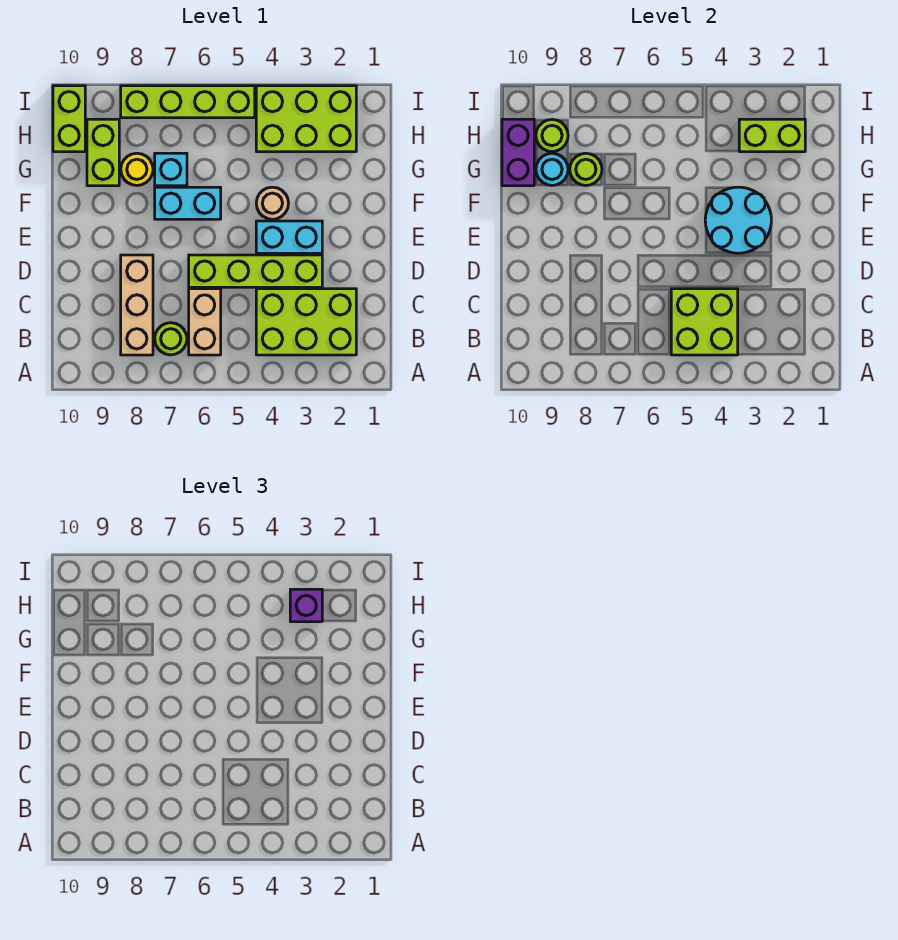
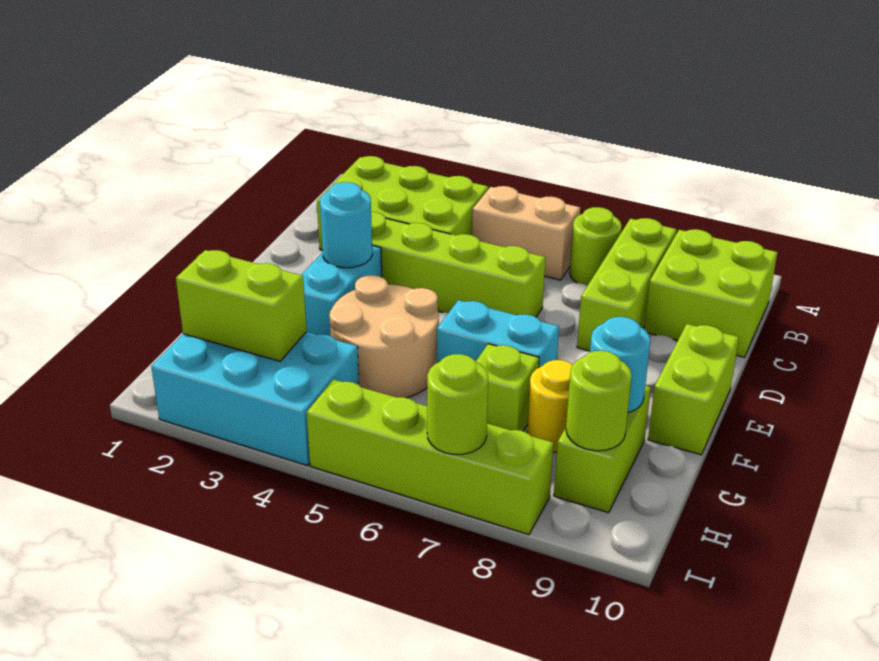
lime brick B4:C5 level 2 -> lime brick B9:C10 level 1
tan brick B6:C6 level 1 -> tan brick B5:B6 level 1
tan brick B8:D8 level 1 -> lime brick B8:D8 level 1
cyan brick E3:E4 level 1 -> cyan brick E3:F3 level 1
cyan round brick E3:F4 level 2 -> cyan round brick E3 level 2
tan round brick F4 level 1 -> tan round brick F4:G5 level 1
cyan brick G7 level 1 -> lime brick G7 level 1
lime round brick G8 level 2 -> lime round brick I7 level 2
purple brick G10:H10 level 2 -> none
lime brick H2:I4 level 1 -> cyan brick H2:I4 level 1
purple brick H3 level 3 -> none
lime brick H10:I10 level 1 -> lime brick E10:F10 level 1

